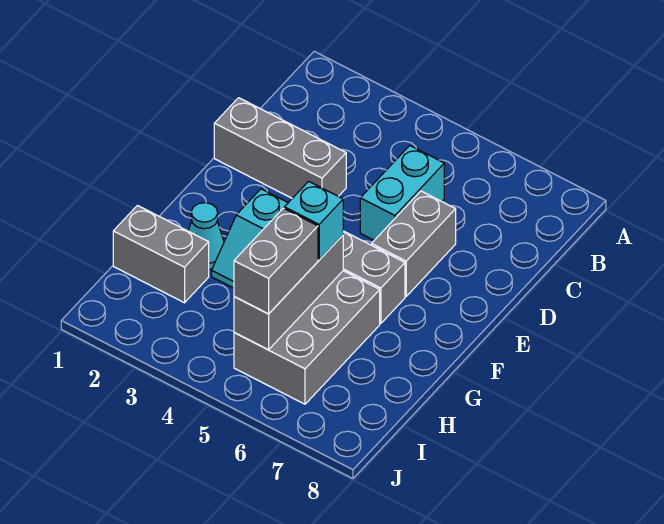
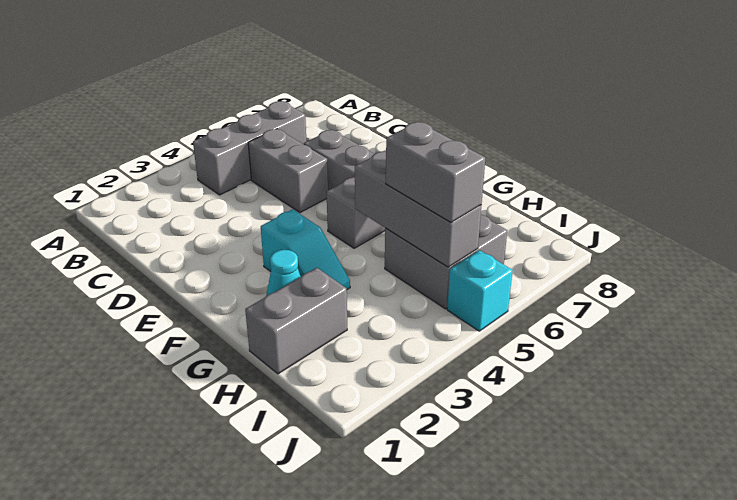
cyan brick C5:D5 level 1 -> grey brick C5:D5 level 1
grey brick D1:D3 level 1 -> grey brick B4:B6 level 1
grey brick G5:I6 level 1 -> grey brick H5:I6 level 1
cyan brick G5 level 3 -> cyan brick J5 level 1

